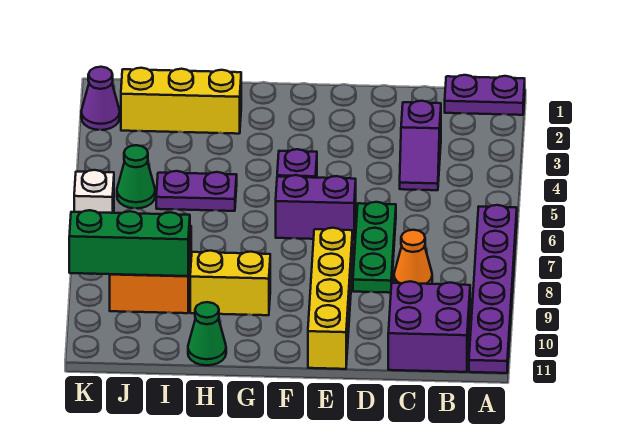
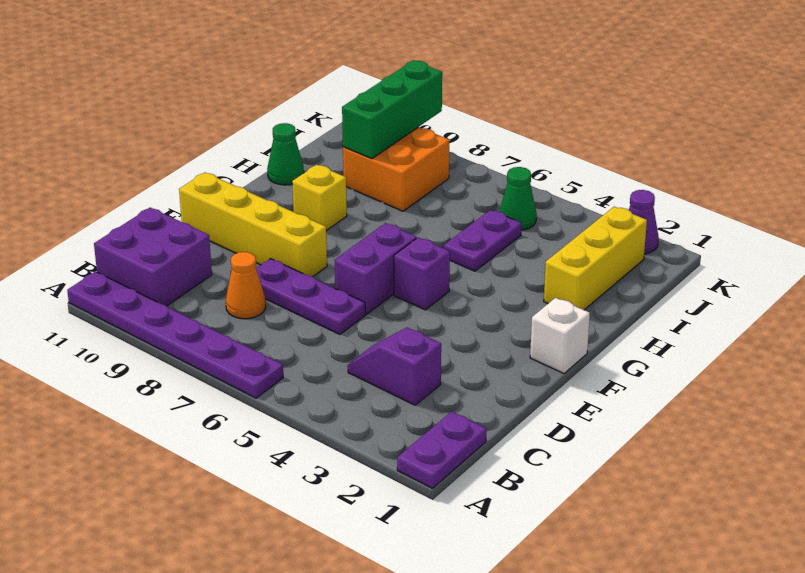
green plate D6:D8 level 1 -> purple plate D6:D8 level 1
yellow brick G9:H9 level 1 -> yellow brick G9 level 1
white brick K6 level 1 -> white brick F1 level 1

